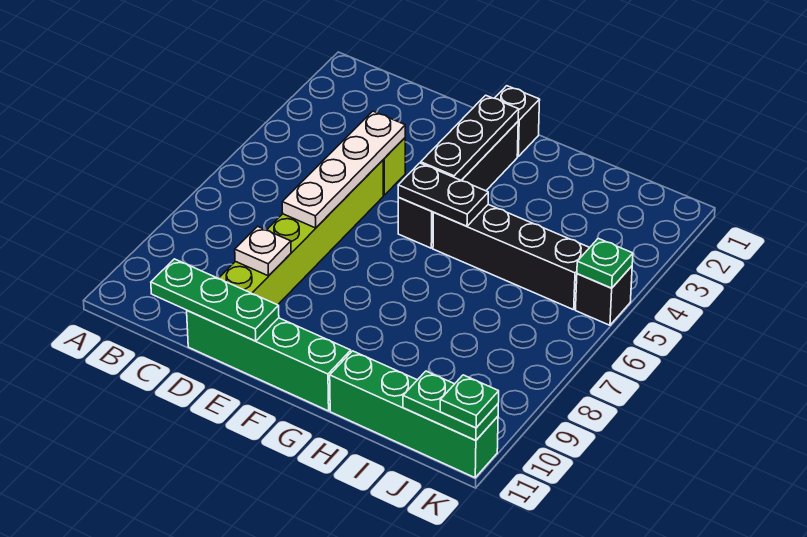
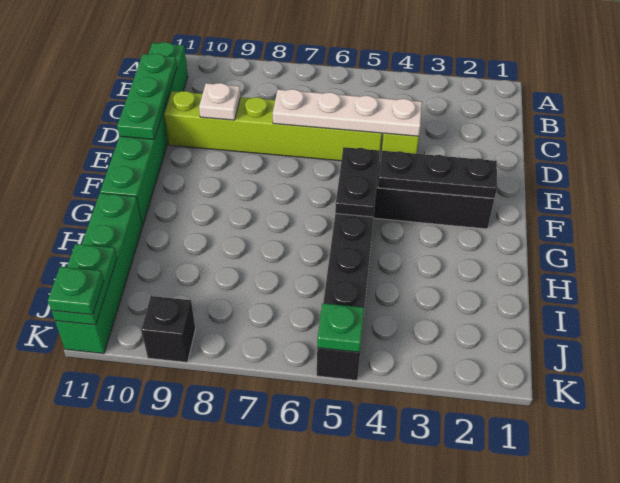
green brick D11:G11 level 1 -> green brick B11:G11 level 1
black brick F1 level 1 -> black brick K9 level 1

